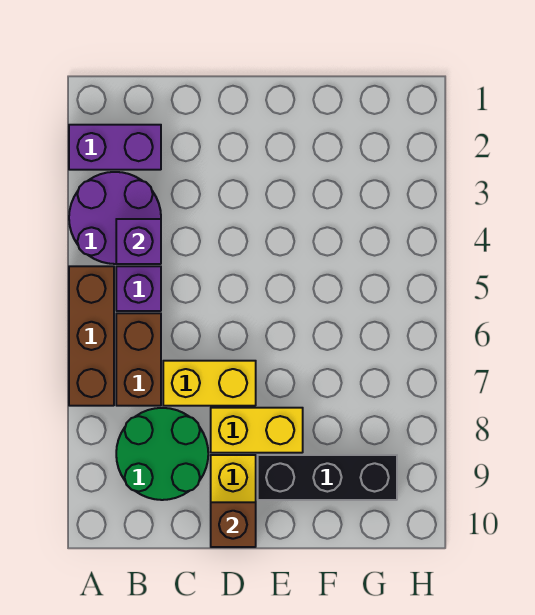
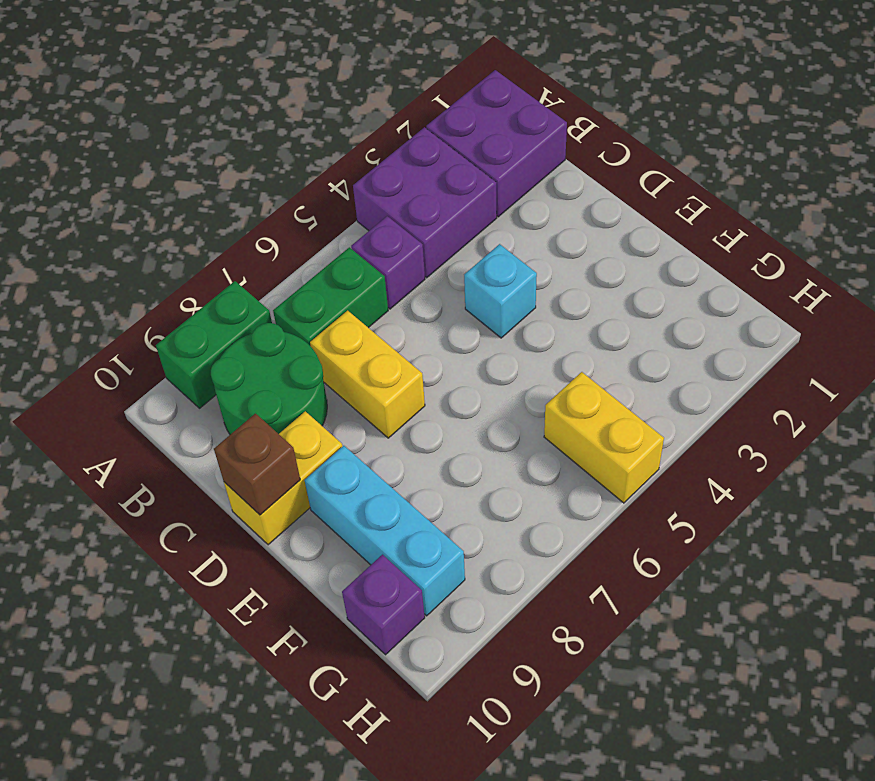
purple brick A2:B2 level 1 -> purple brick A1:B2 level 1
purple round brick A3:B4 level 1 -> purple brick A3:B4 level 1
brown brick A5:A7 level 1 -> none
none -> green brick A8:A9 level 1
purple brick B4 level 2 -> purple brick G10 level 1
brown brick B6:B7 level 1 -> green brick B6:B7 level 1
none -> cyan brick D4 level 1
yellow brick D8:E8 level 1 -> yellow brick G5:H5 level 1
black brick E9:G9 level 1 -> cyan brick E9:G9 level 1

